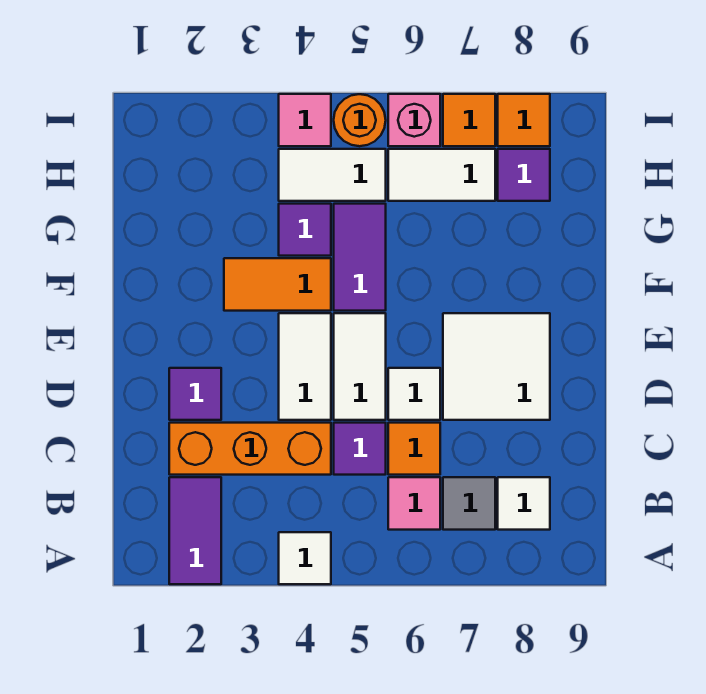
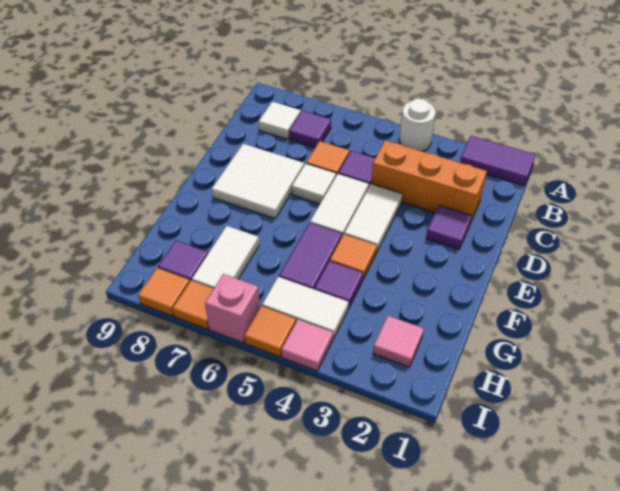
purple tile A2:B2 level 1 -> purple tile A1:A2 level 1
white tile A4 level 1 -> white round brick A4 level 1
pink tile B6 level 1 -> pink tile H2 level 1
grey tile B7 level 1 -> purple tile B7 level 1
orange tile F3:F4 level 1 -> orange tile F4 level 1
white tile H6:H7 level 1 -> white tile G7:H7 level 1
orange round brick I5 level 1 -> orange tile I5 level 1

